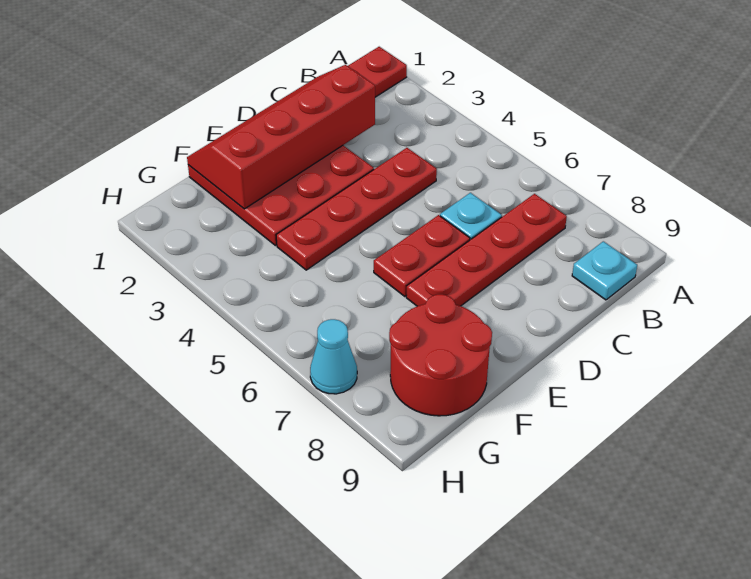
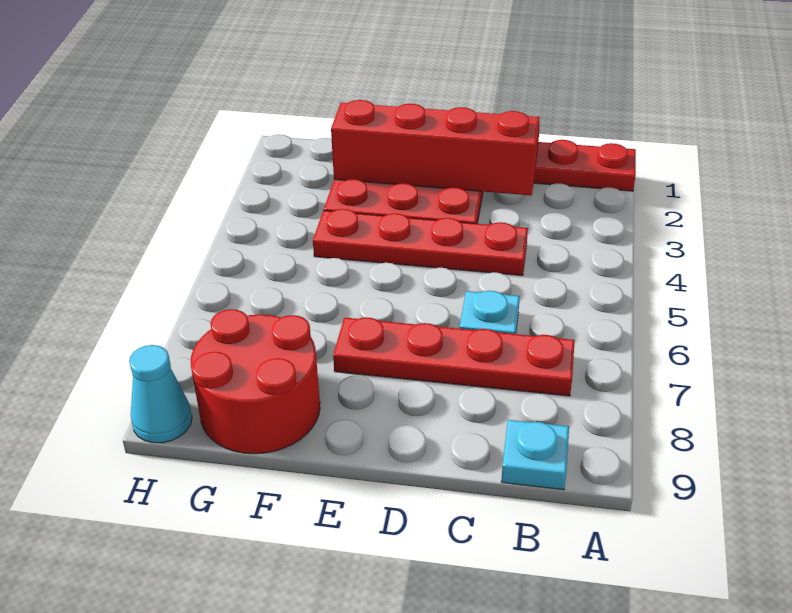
red plate D6:E6 level 1 -> none
cyan cone H7 level 1 -> cyan cone H9 level 1

